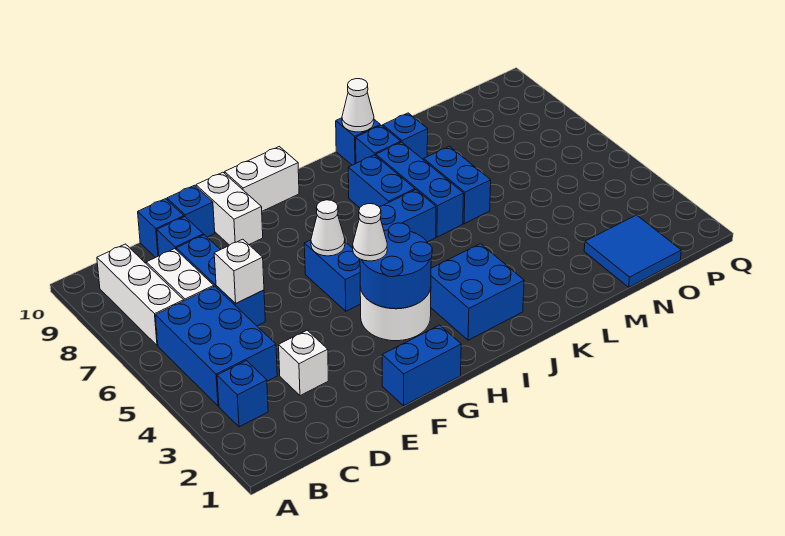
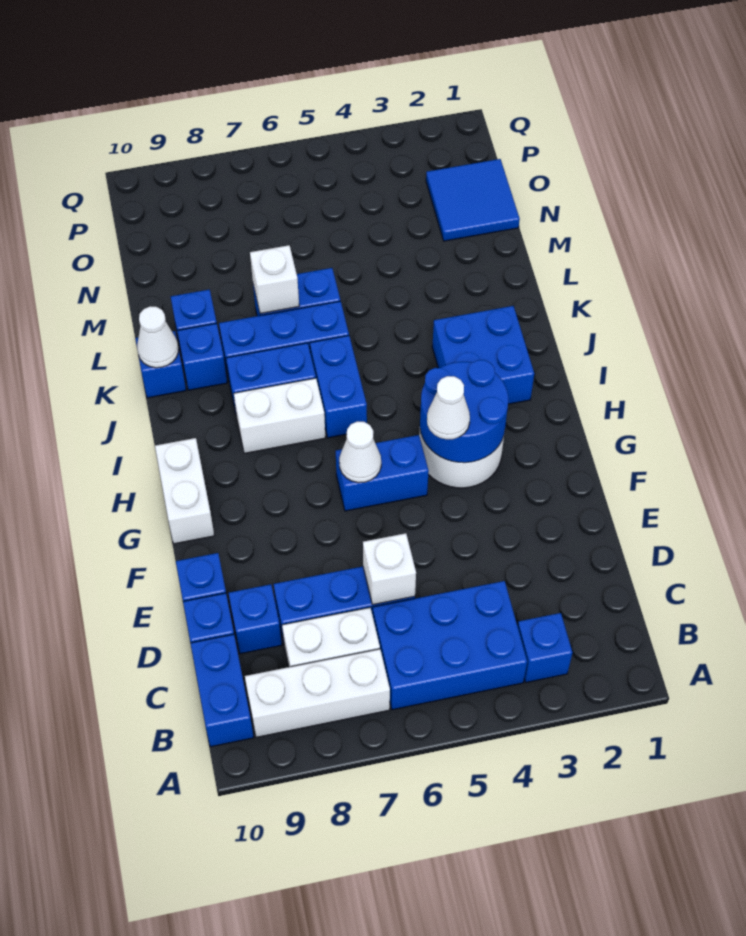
white brick D3 level 1 -> white brick L7 level 2
blue brick F1:G1 level 1 -> blue brick B10:C10 level 1
white brick F9:F10 level 1 -> white brick I7:I8 level 1

